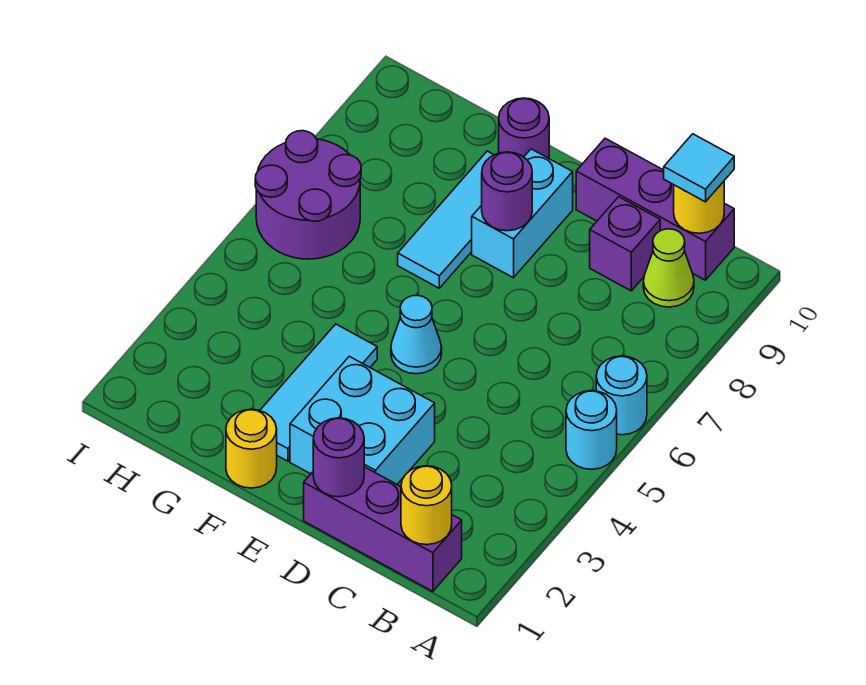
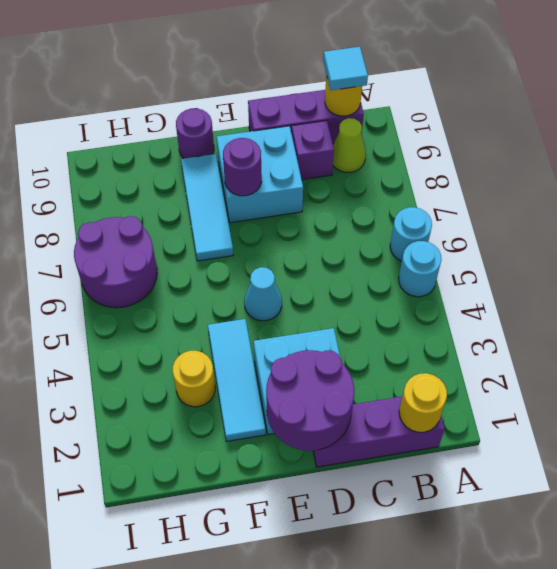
purple round brick D1 level 2 -> purple round brick D1:E2 level 2
cyan brick E8:E9 level 1 -> cyan brick D8:E9 level 1
yellow round brick F1 level 1 -> yellow round brick G3 level 1

